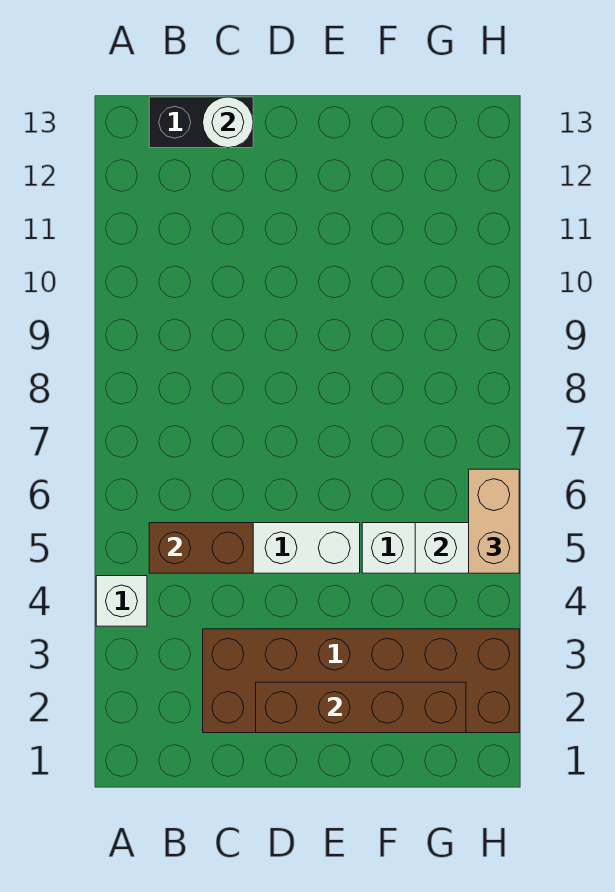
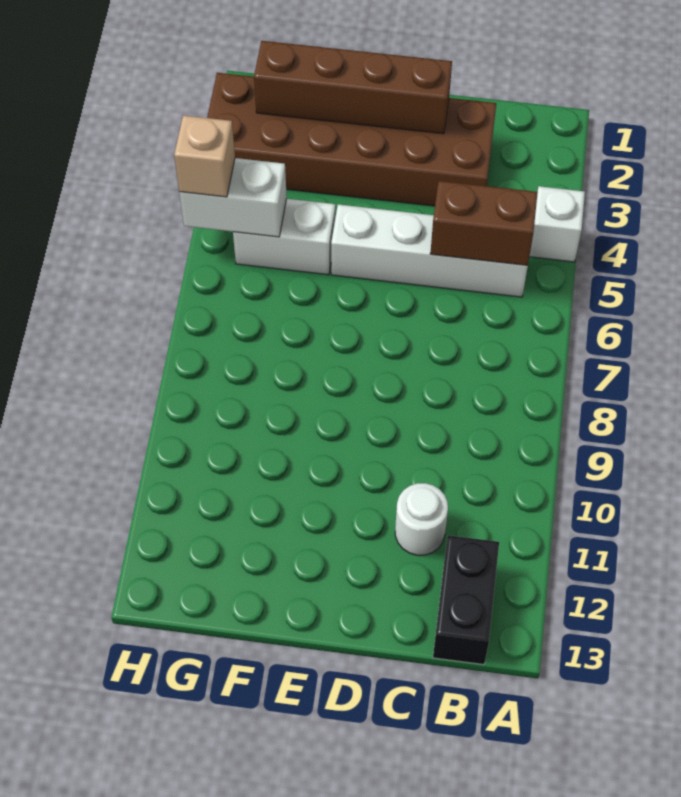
black brick B13:C13 level 1 -> black brick B12:B13 level 1
white round brick C13 level 2 -> white round brick C11 level 1
tan brick H5:H6 level 3 -> tan brick H5 level 3

